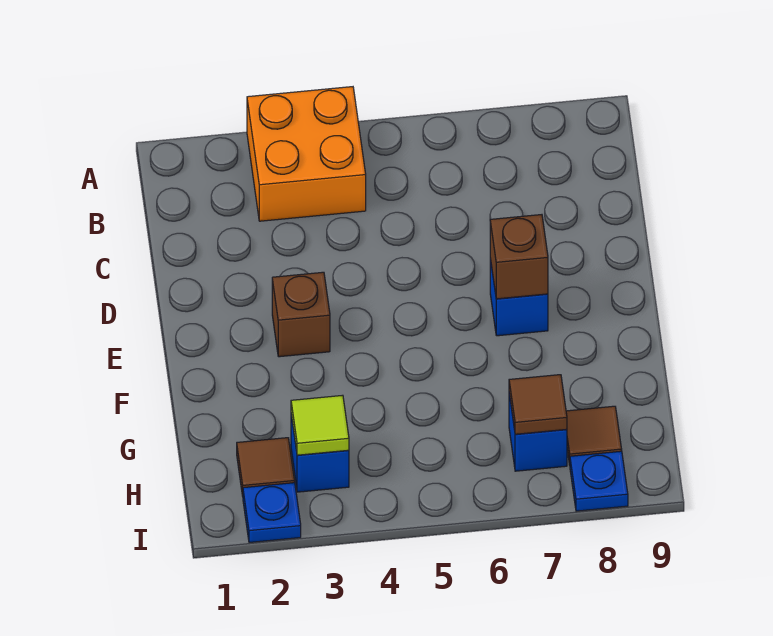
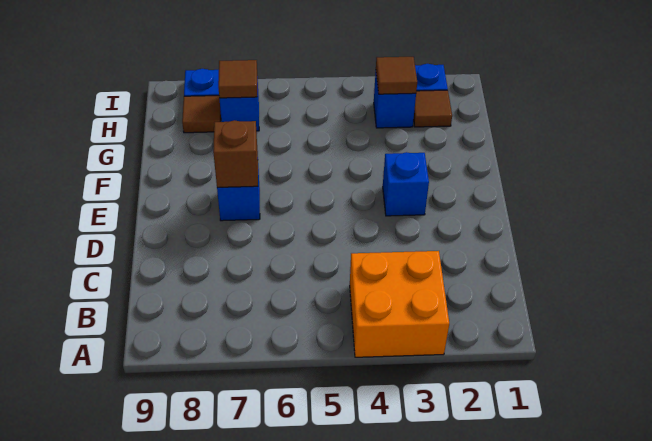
brown brick E3 level 1 -> blue brick E3 level 1
lime tile H3 level 2 -> brown tile H3 level 2

